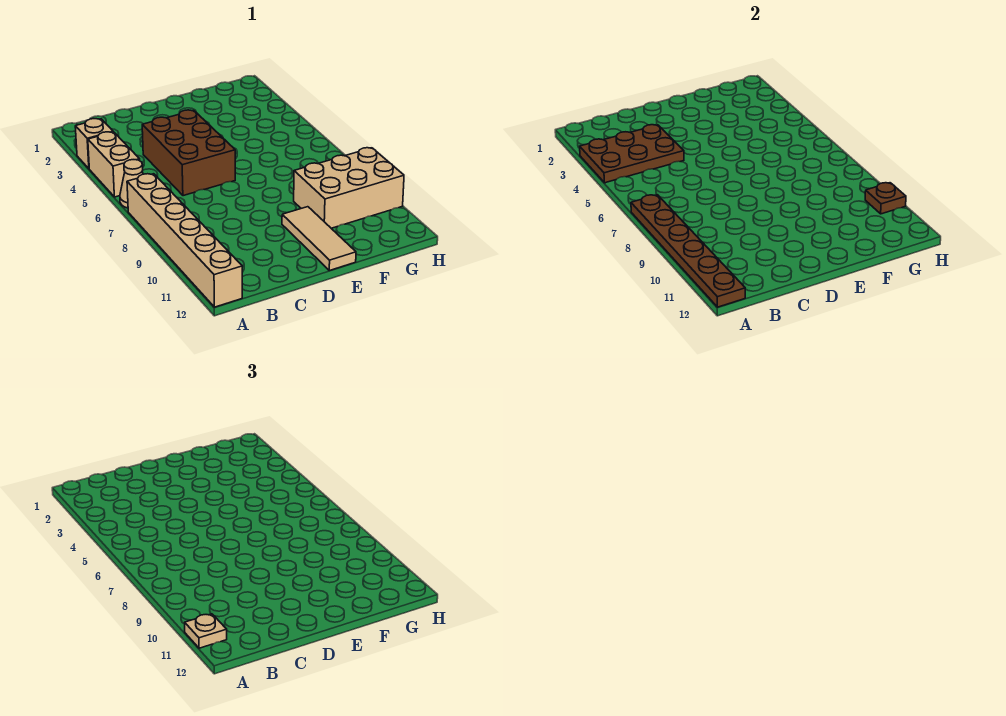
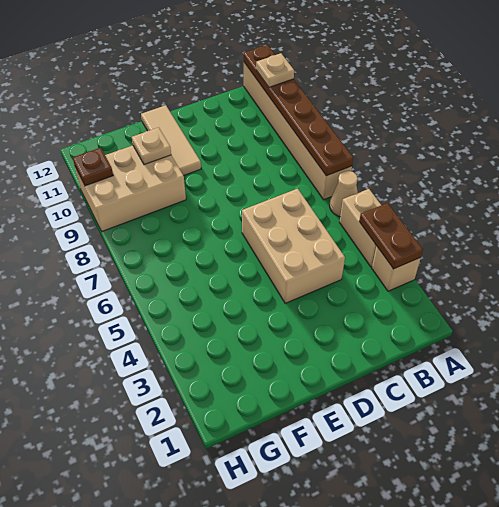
brown plate A3:C4 level 2 -> brown plate A3:A4 level 2
brown brick C4:D6 level 1 -> tan brick C4:D6 level 1
none -> tan plate F10 level 2

